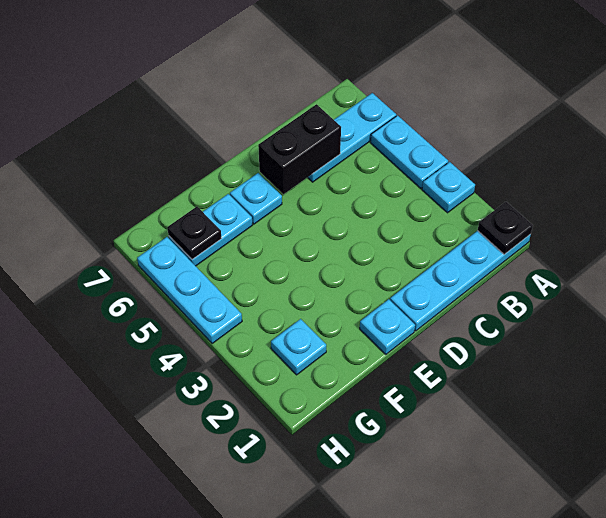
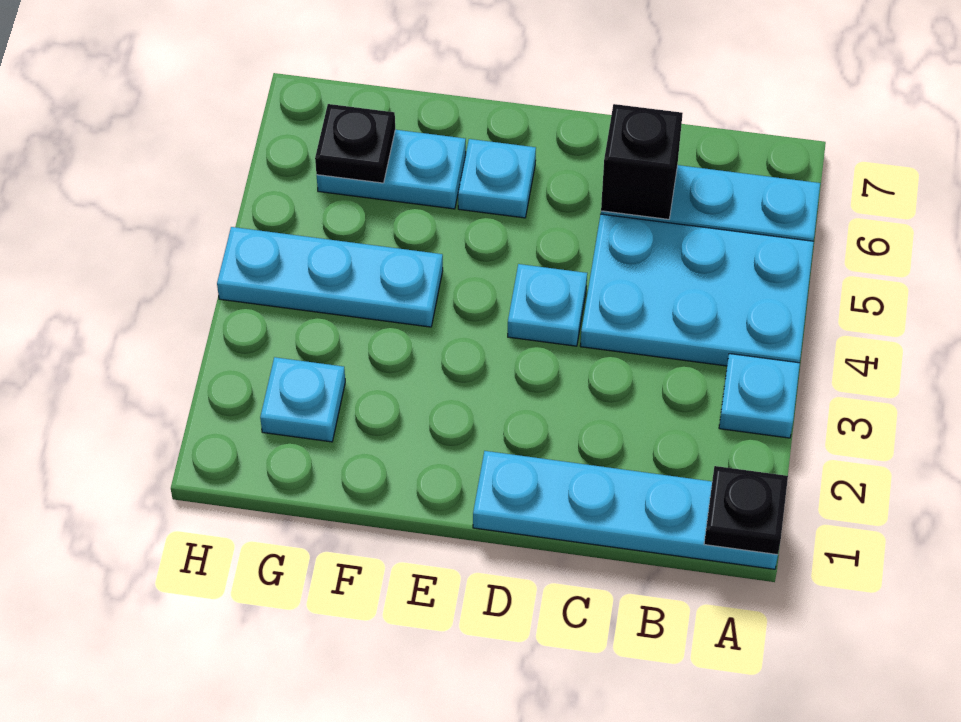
cyan plate A4:A5 level 1 -> cyan plate A4:C5 level 1
black brick C6:D6 level 2 -> black brick C6 level 2
cyan plate E1 level 1 -> cyan plate D4 level 1
cyan plate H4:H6 level 1 -> cyan plate F4:H4 level 1

